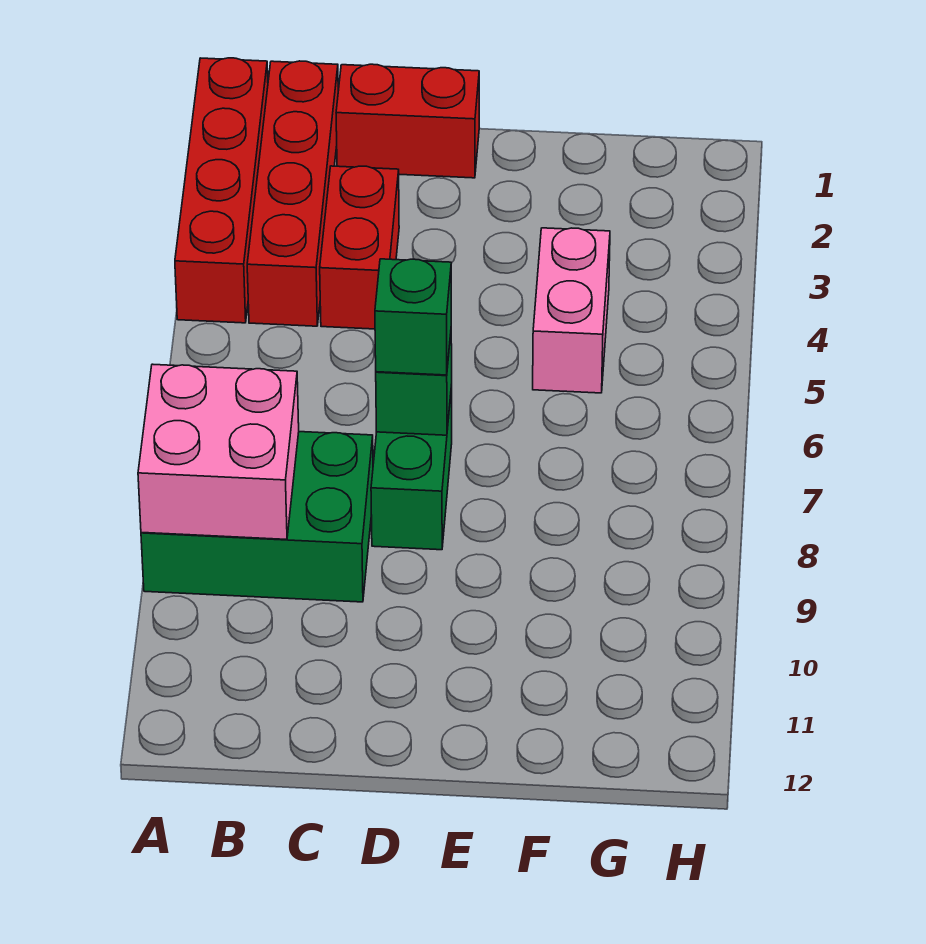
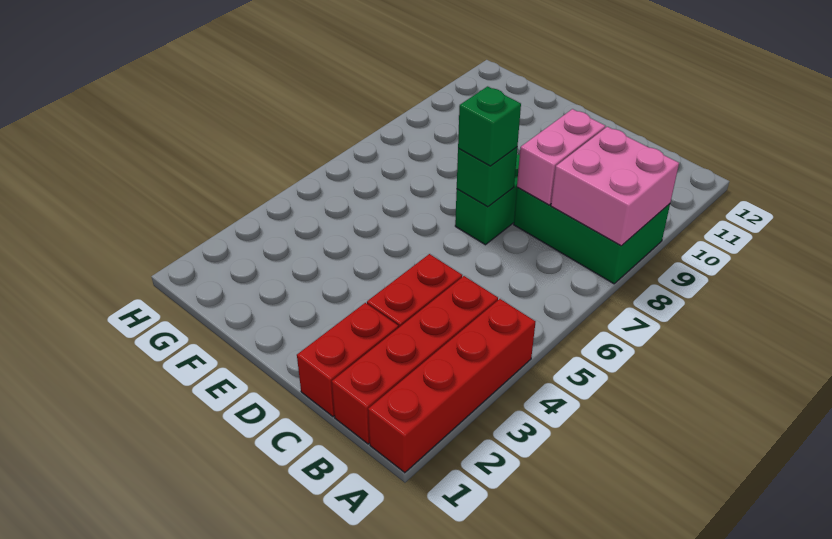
red brick C1:D1 level 1 -> red brick C1:C2 level 1
pink brick F4:F5 level 1 -> pink brick C8:C9 level 2

